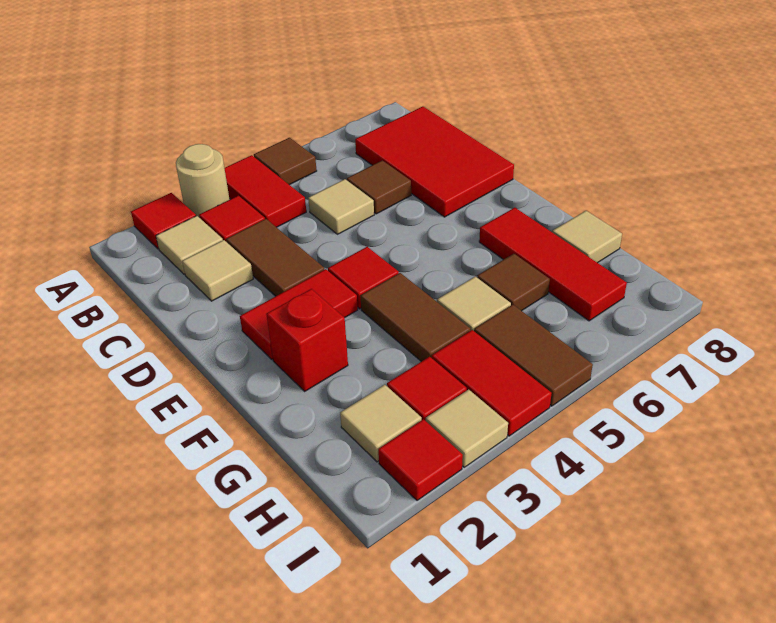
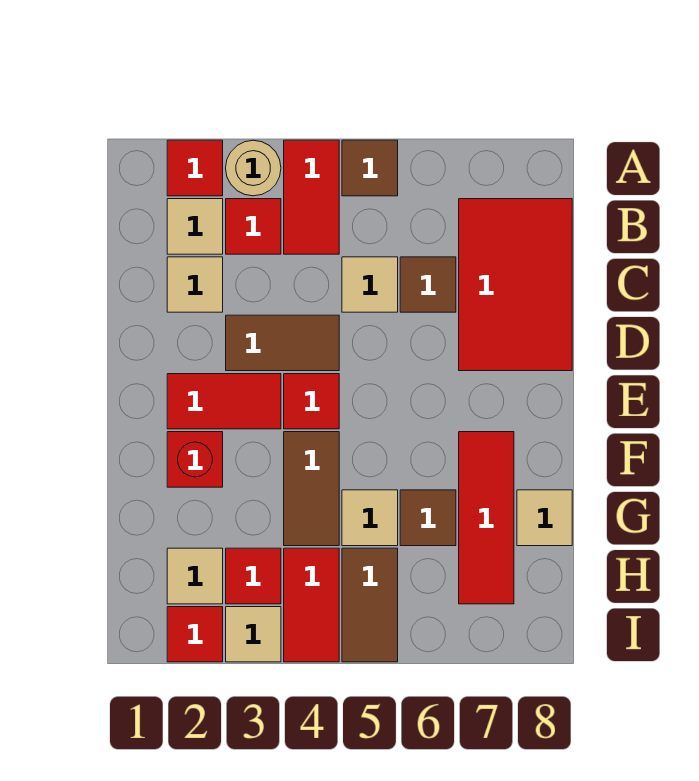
brown tile C3:D3 level 1 -> brown tile D3:D4 level 1

